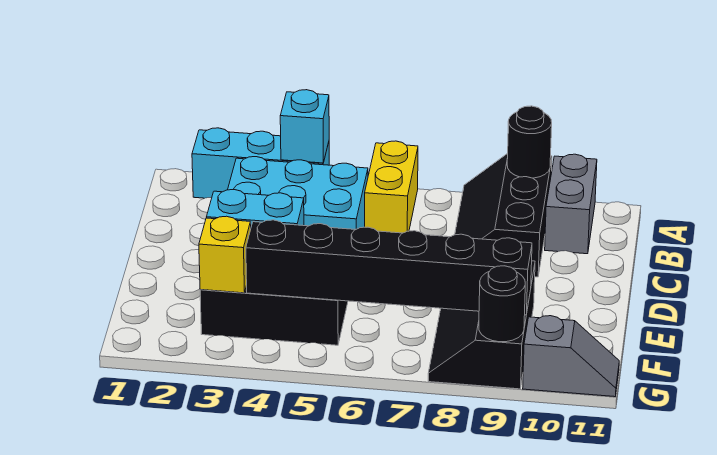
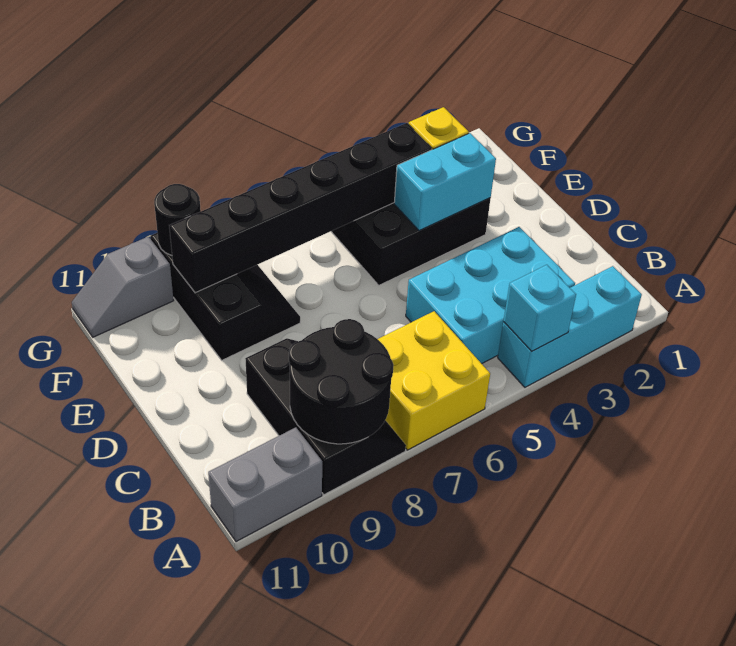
yellow brick A6:B6 level 1 -> yellow brick A6:B7 level 1
black round brick A9 level 2 -> black round brick A8:B9 level 2
grey brick A10:B10 level 1 -> grey brick A10:A11 level 1

